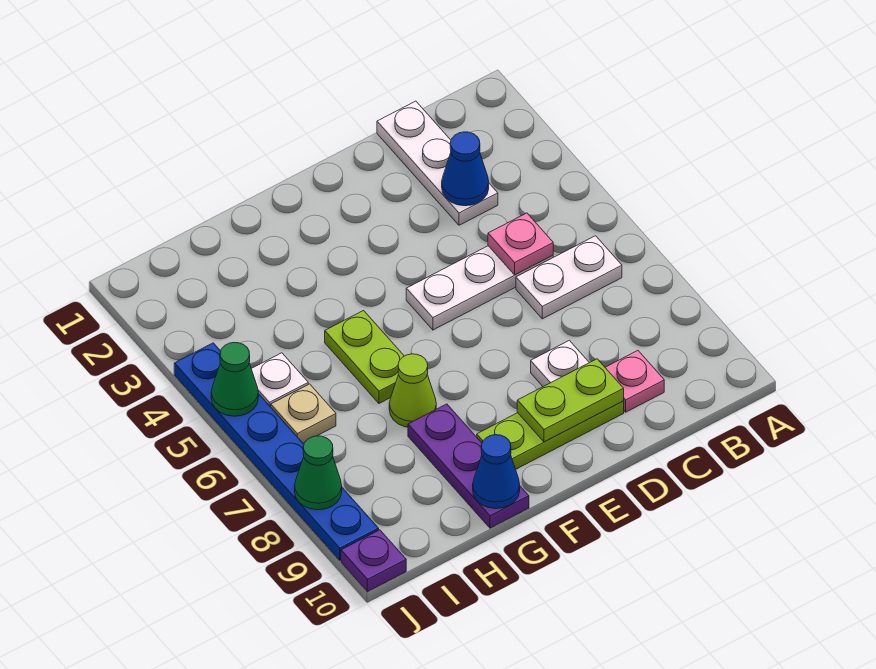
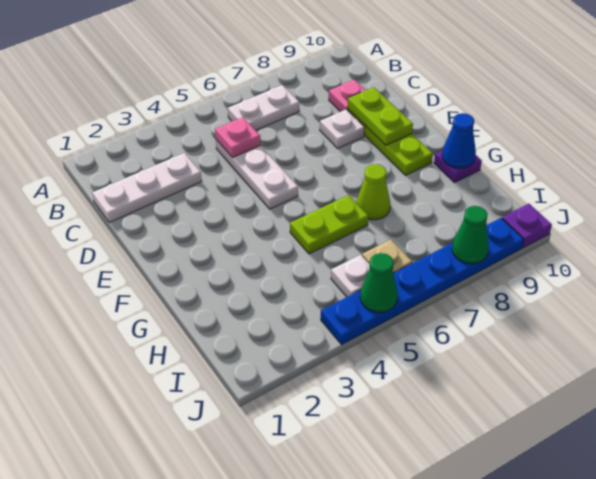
white plate B6:C6 level 1 -> white plate B6:B7 level 1
blue cone C3 level 2 -> none
purple plate G8:G10 level 1 -> purple plate G10 level 1

